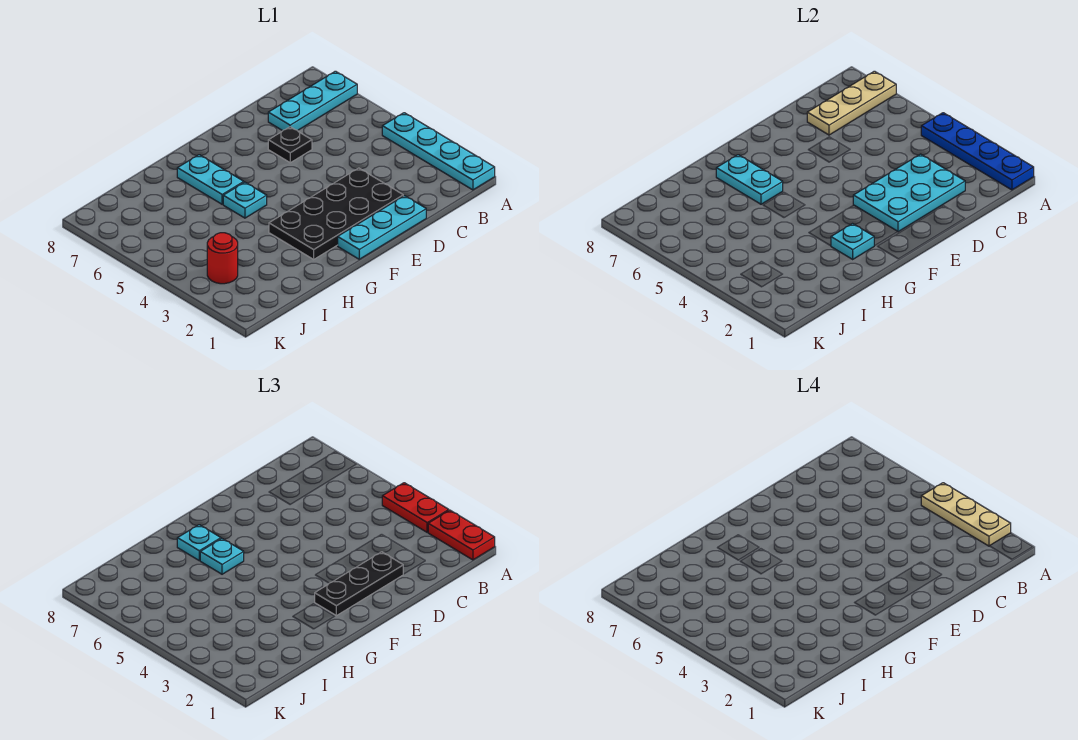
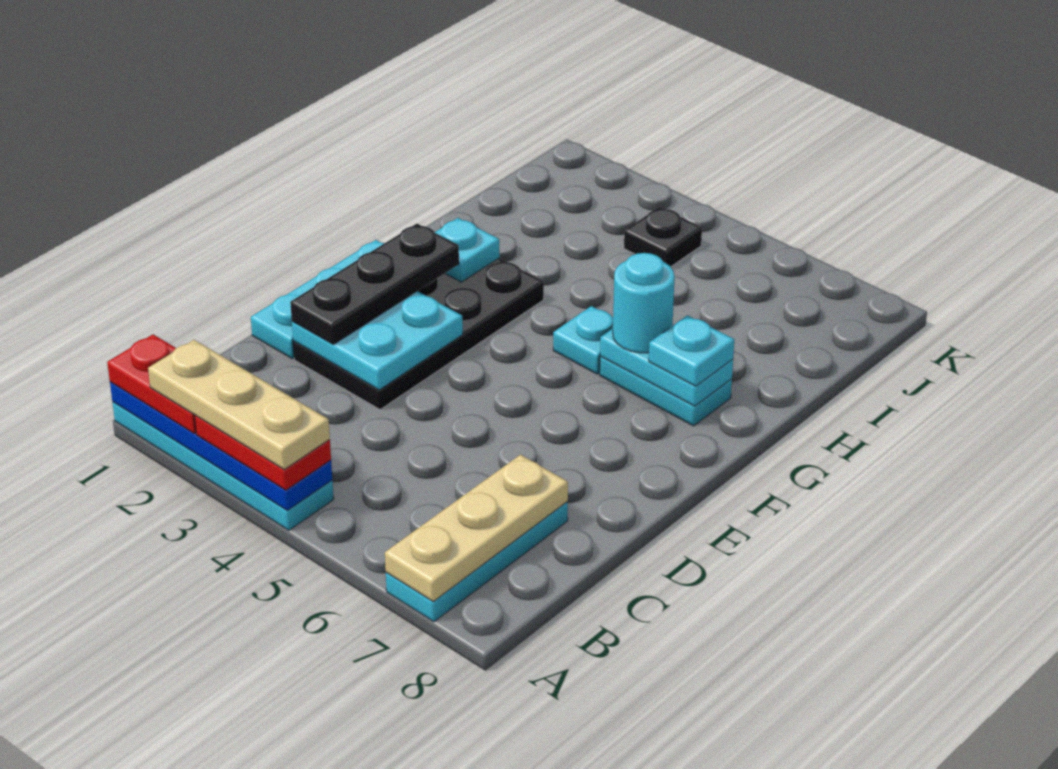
cyan plate C2:E3 level 2 -> cyan plate D2:E3 level 2
black plate D6 level 1 -> black plate J4 level 1
cyan plate G6 level 3 -> cyan round brick G6 level 3
red round brick J3 level 1 -> none

